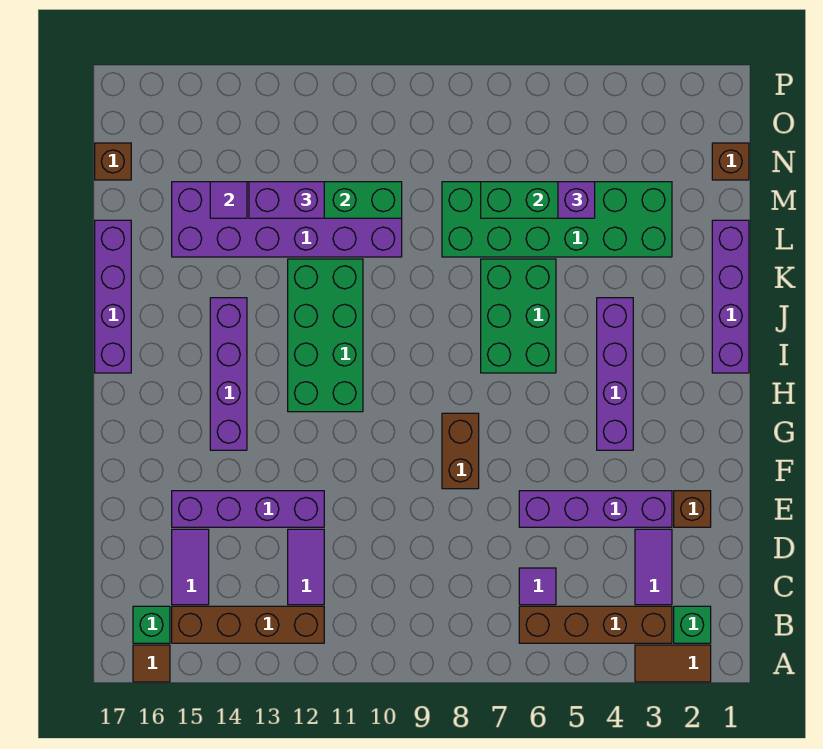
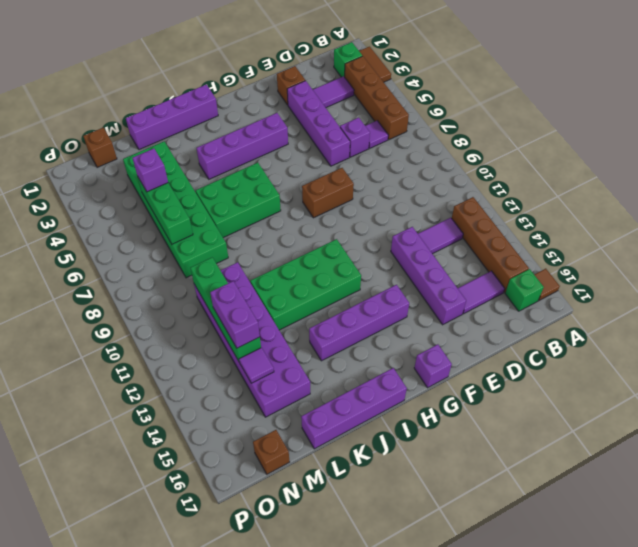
none -> purple brick D6 level 1
none -> purple brick G17 level 1

